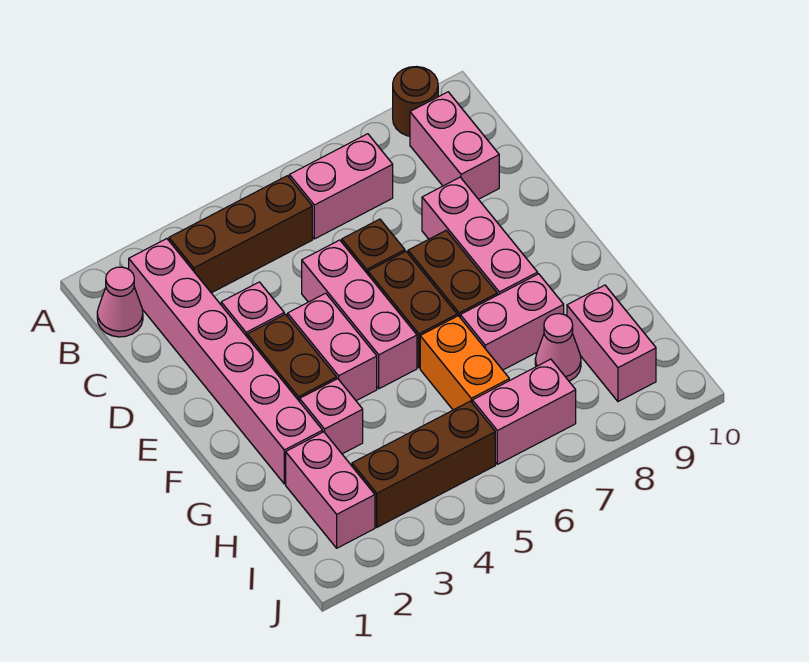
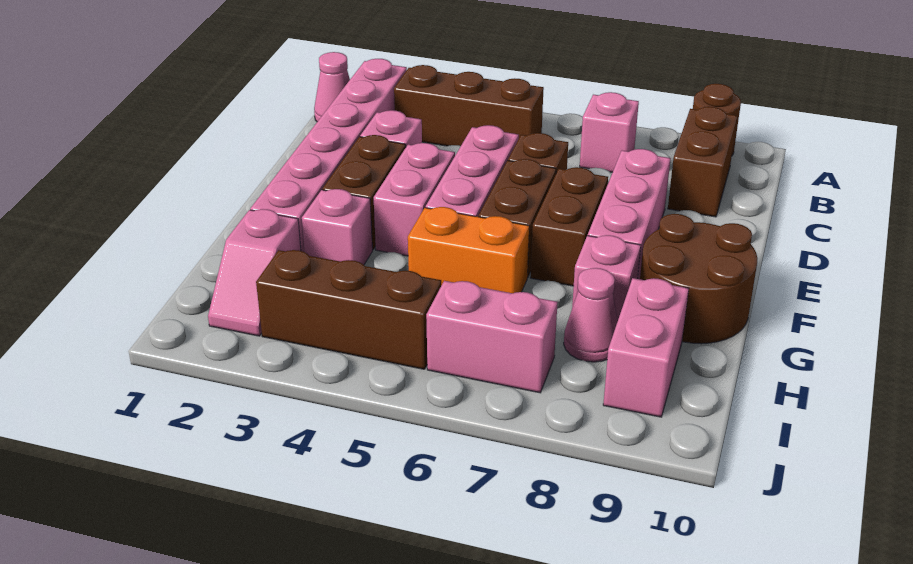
pink brick B6:B7 level 1 -> pink brick B7 level 1
pink brick B9:C9 level 1 -> brown brick B9:C9 level 1
none -> brown round brick F9:G10 level 1
orange brick G6:H6 level 1 -> orange brick G5:G6 level 1
pink brick G7:G8 level 1 -> pink brick G8 level 1
pink brick H2:I2 level 1 -> pink slope H2:I2 level 1 top H

